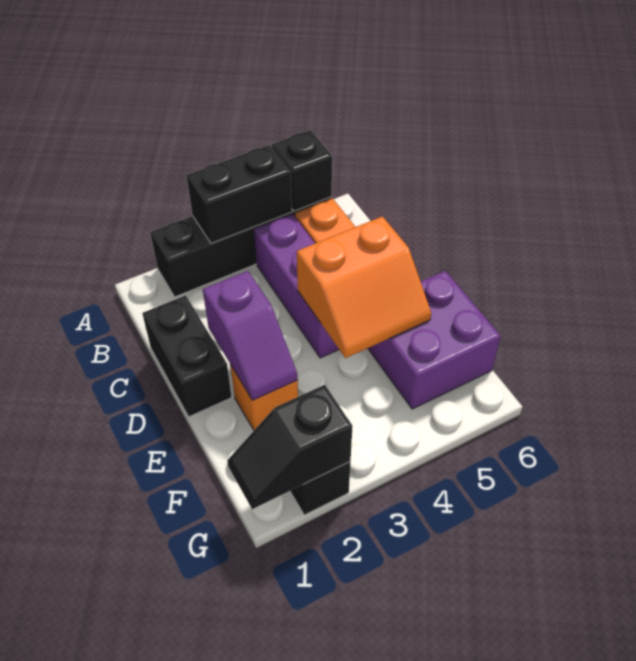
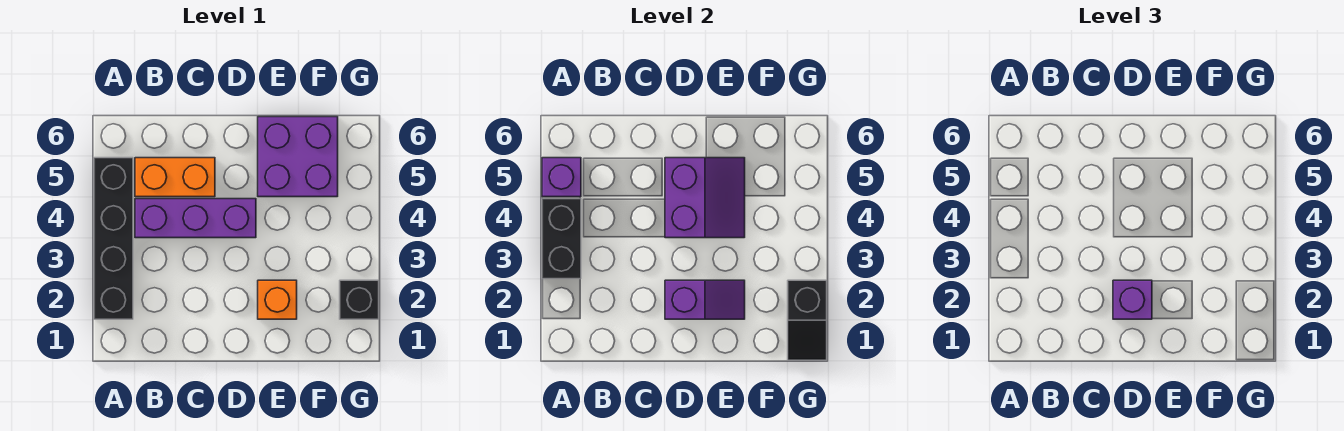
black brick A5 level 2 -> purple brick A5 level 2
black brick C1:D1 level 1 -> none
none -> purple brick D2 level 3
orange slope D4:E5 level 2 top D -> purple slope D4:E5 level 2 top D

